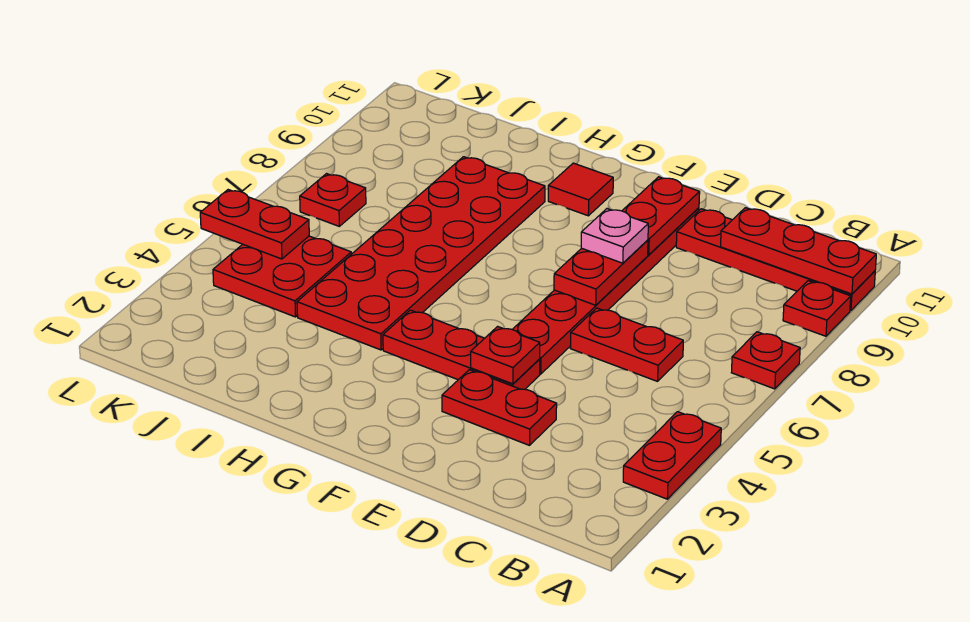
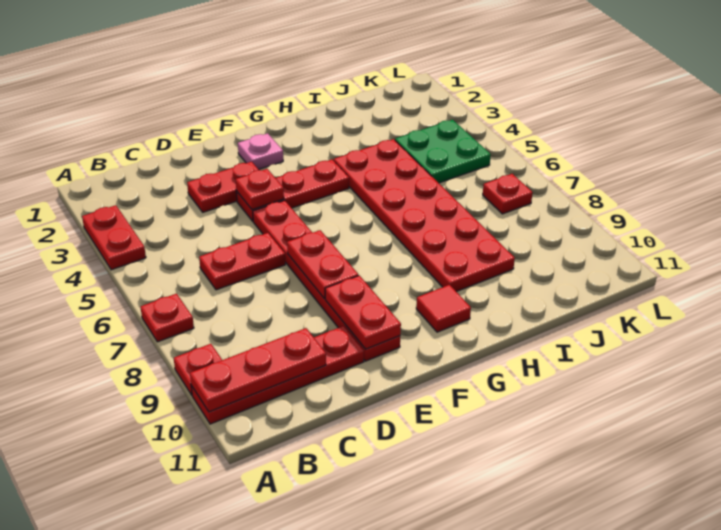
pink plate E8 level 3 -> pink plate F2 level 1
red plate J4:K5 level 1 -> green plate J4:K5 level 1
red plate K5:L5 level 2 -> none

